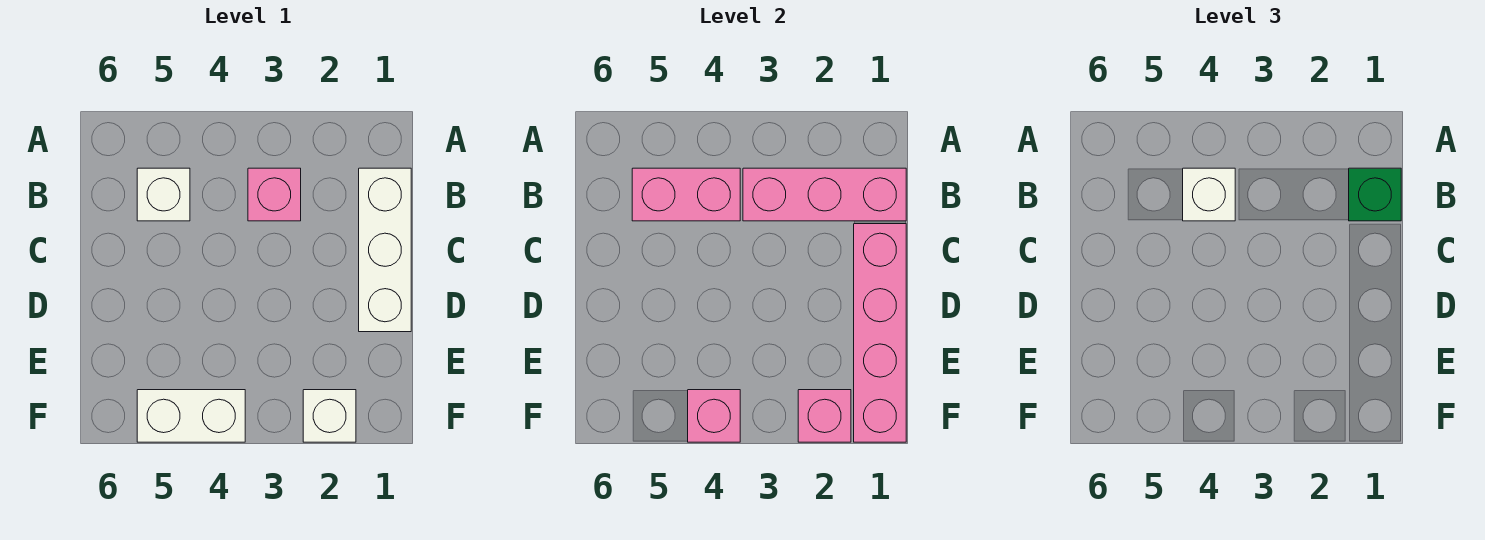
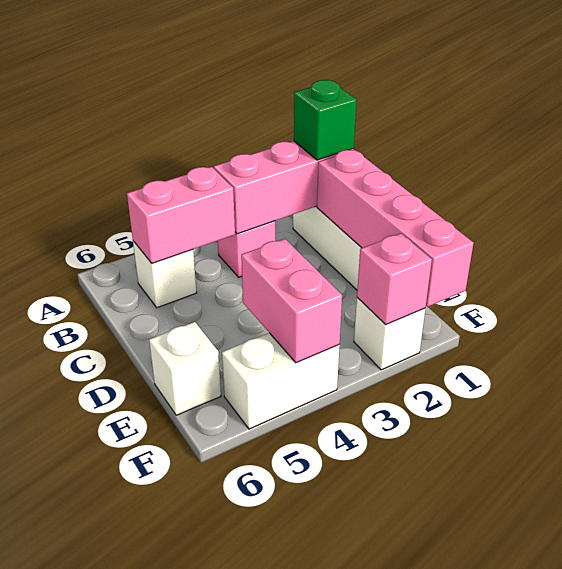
white brick B4 level 3 -> white brick E6 level 1
pink brick F4 level 2 -> pink brick E4:F4 level 2

